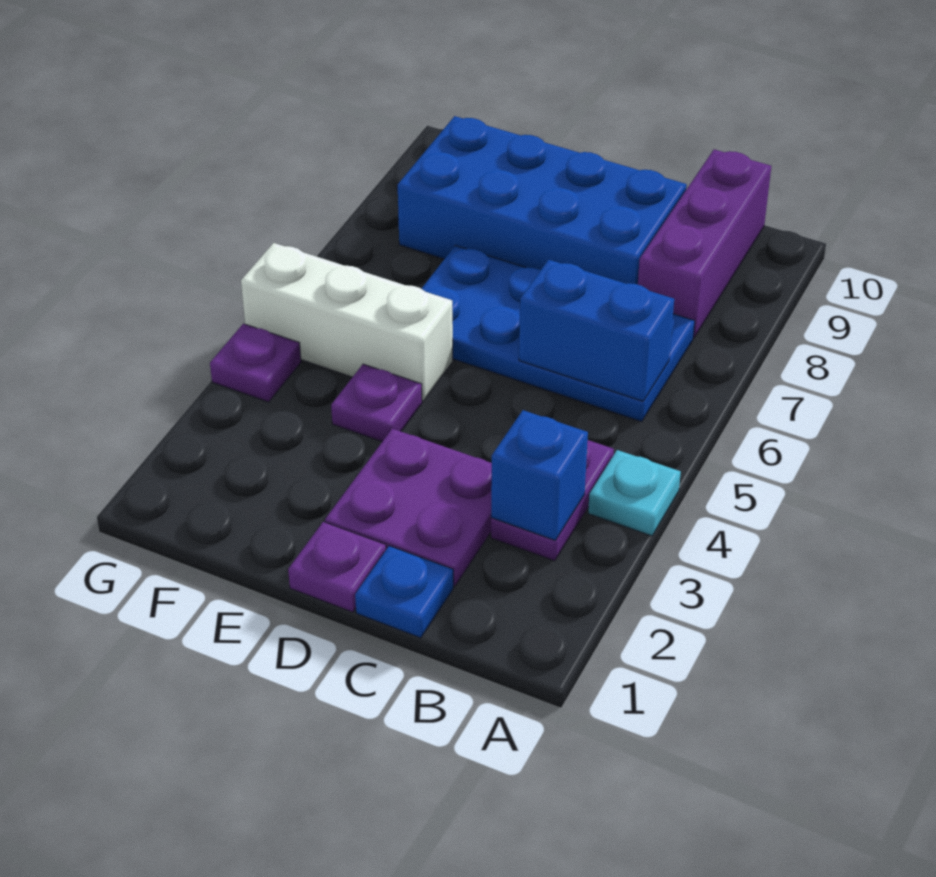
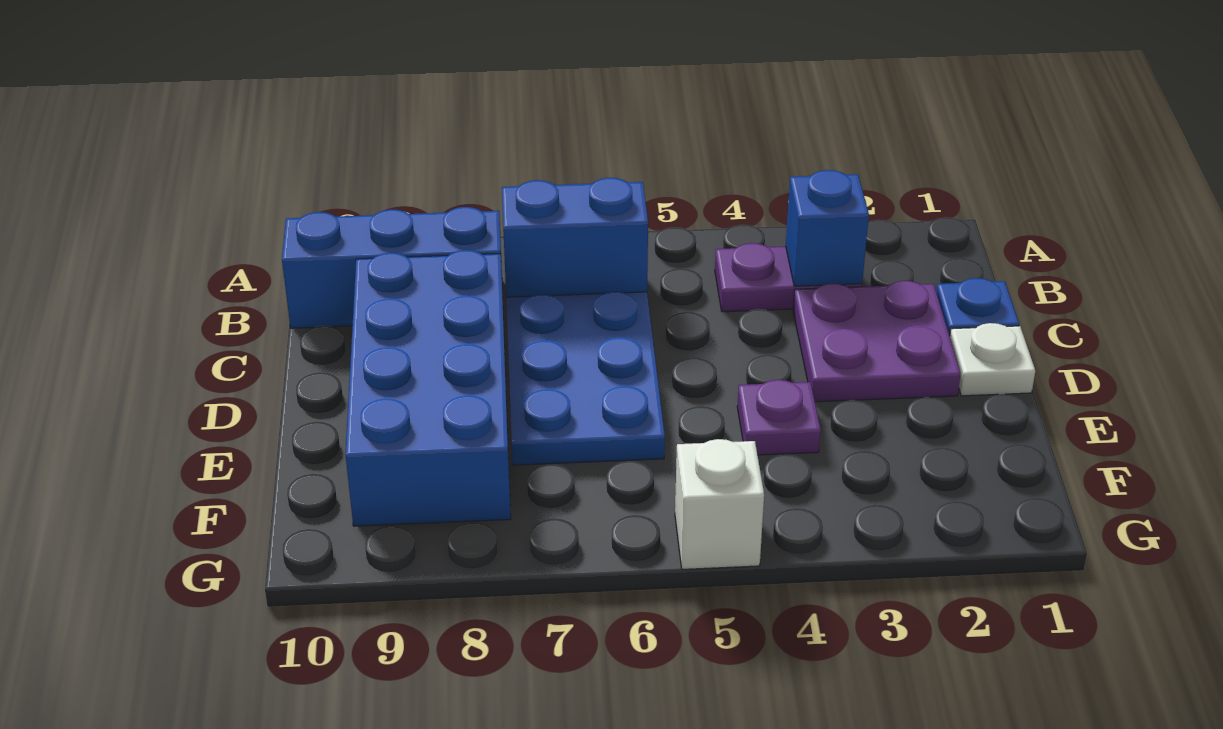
cyan plate A4 level 1 -> none
blue brick B6:C6 level 2 -> blue brick B6:B7 level 2
purple brick B8:B10 level 1 -> blue brick B8:B10 level 1
purple plate D1 level 1 -> white plate D1 level 1
white brick E5:G5 level 1 -> white brick G5 level 1
purple plate G4 level 1 -> none

